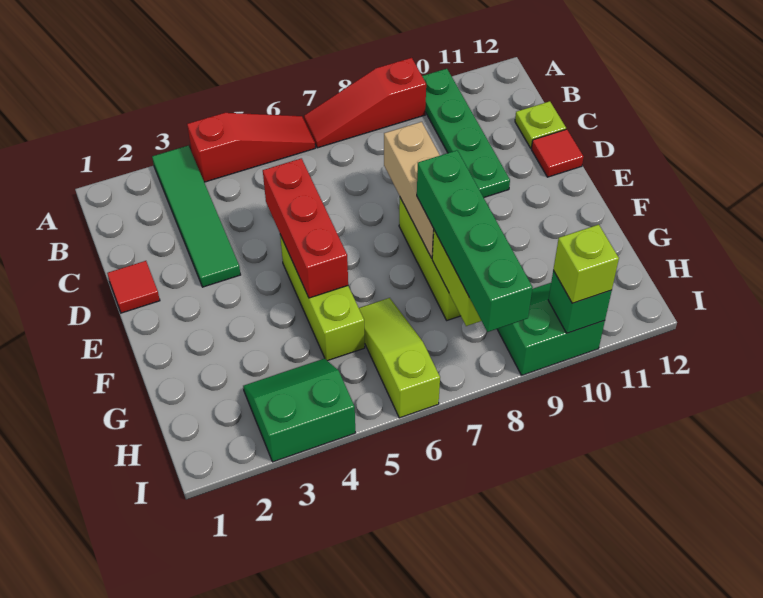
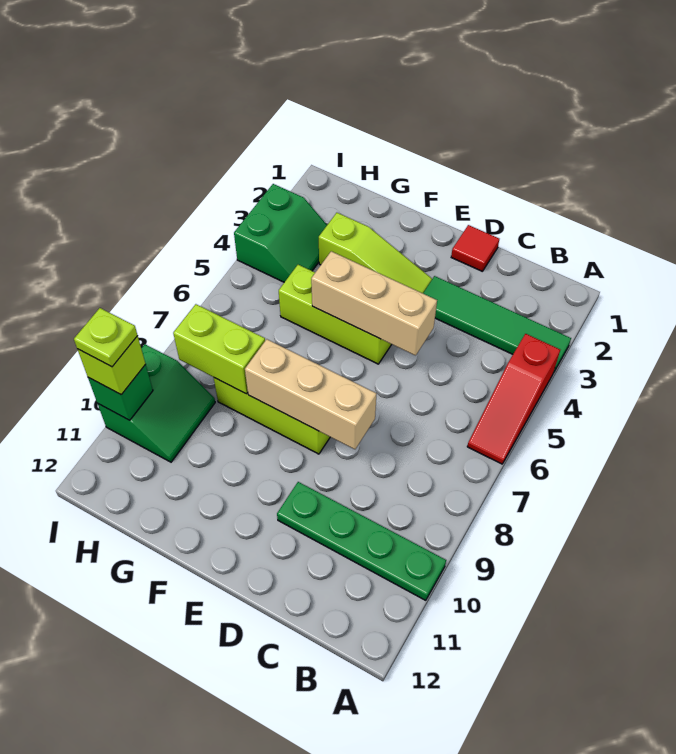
red slope A7:A9 level 1 top 9 -> none
lime plate C12 level 1 -> lime plate I10 level 4
red brick D5:F5 level 2 -> tan brick D5:F5 level 2
red tile D12 level 1 -> none
green brick F8:I8 level 3 -> none
lime slope G6:I6 level 1 top I -> lime slope E3:G3 level 1 top G

